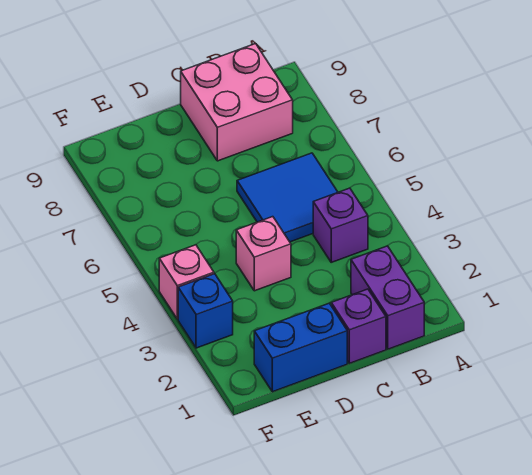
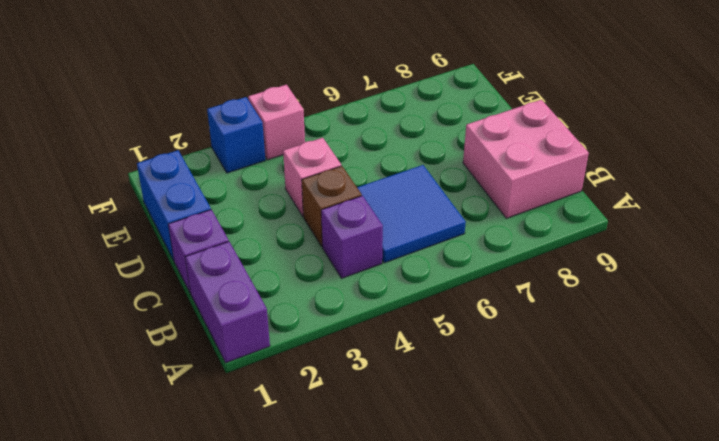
purple brick B1:B2 level 1 -> purple brick A1:B1 level 1
none -> brown brick C4 level 1

